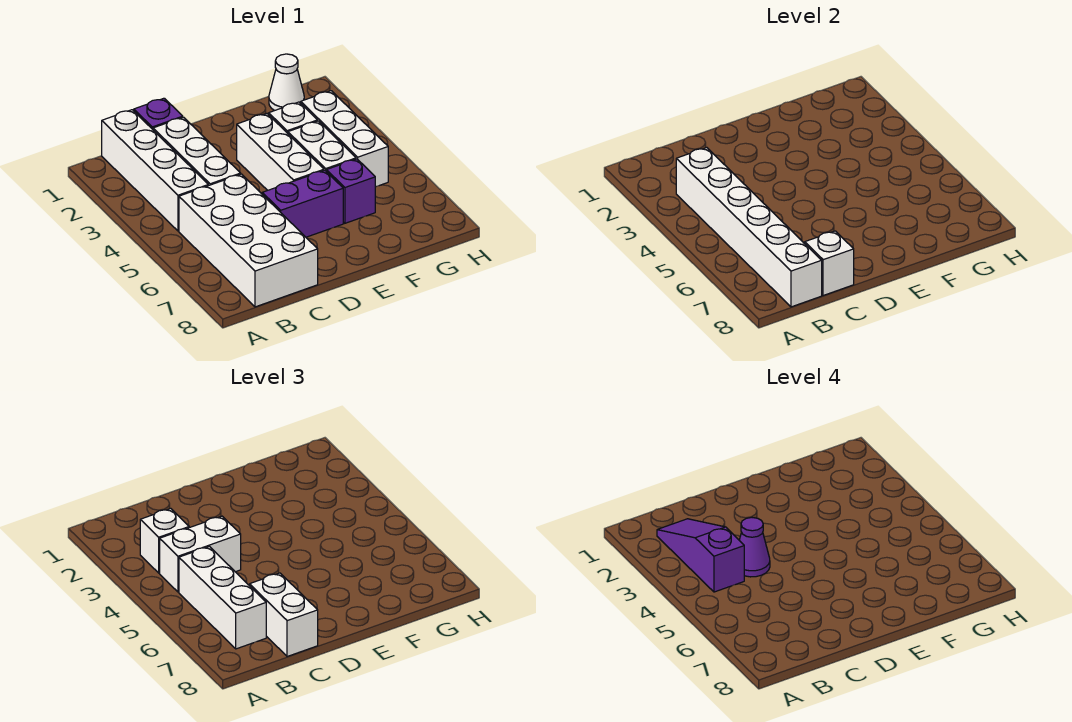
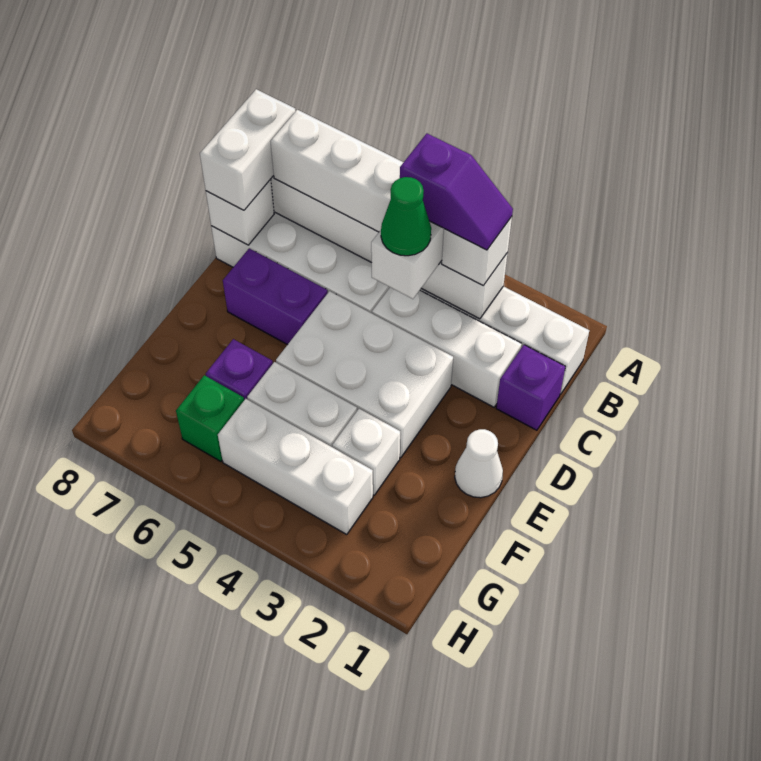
purple slope B2:B4 level 4 top 4 -> purple slope B3:B4 level 4 top 4
purple cone C4 level 4 -> green cone C4 level 4
white brick C7:C8 level 3 -> white brick B8:C8 level 3
purple brick D6:E6 level 1 -> purple brick D6:D7 level 1
white brick E3:E5 level 1 -> white brick D3:E5 level 1
white cone G1 level 1 -> white cone E1 level 1
none -> green brick G6 level 1

